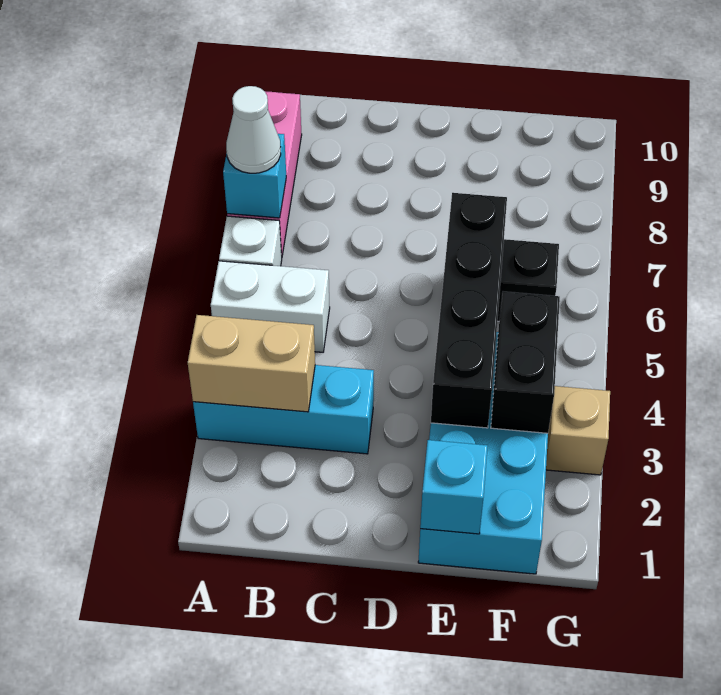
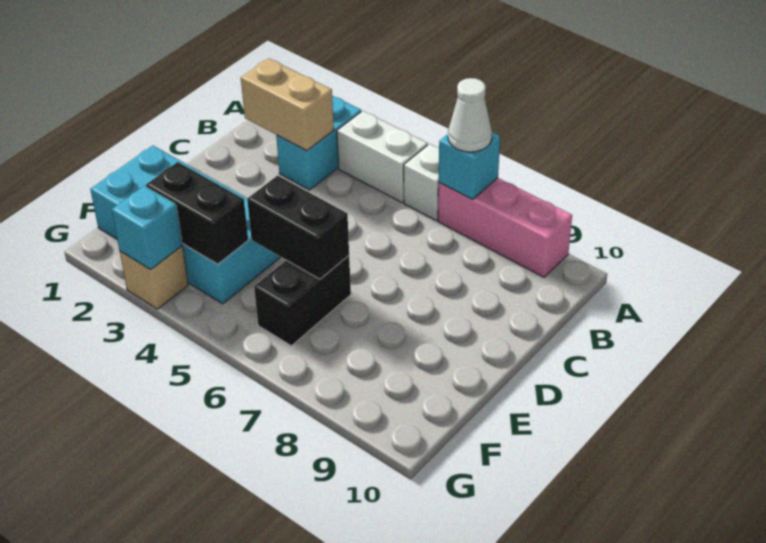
cyan brick A3:C3 level 1 -> cyan brick A3:B3 level 1
tan brick A3:B3 level 2 -> tan brick B2:B3 level 2
white brick A5:B5 level 1 -> white brick A4:A5 level 1
cyan brick E1 level 2 -> cyan brick G3 level 2
black brick E3:E6 level 2 -> black brick E5:E6 level 2

